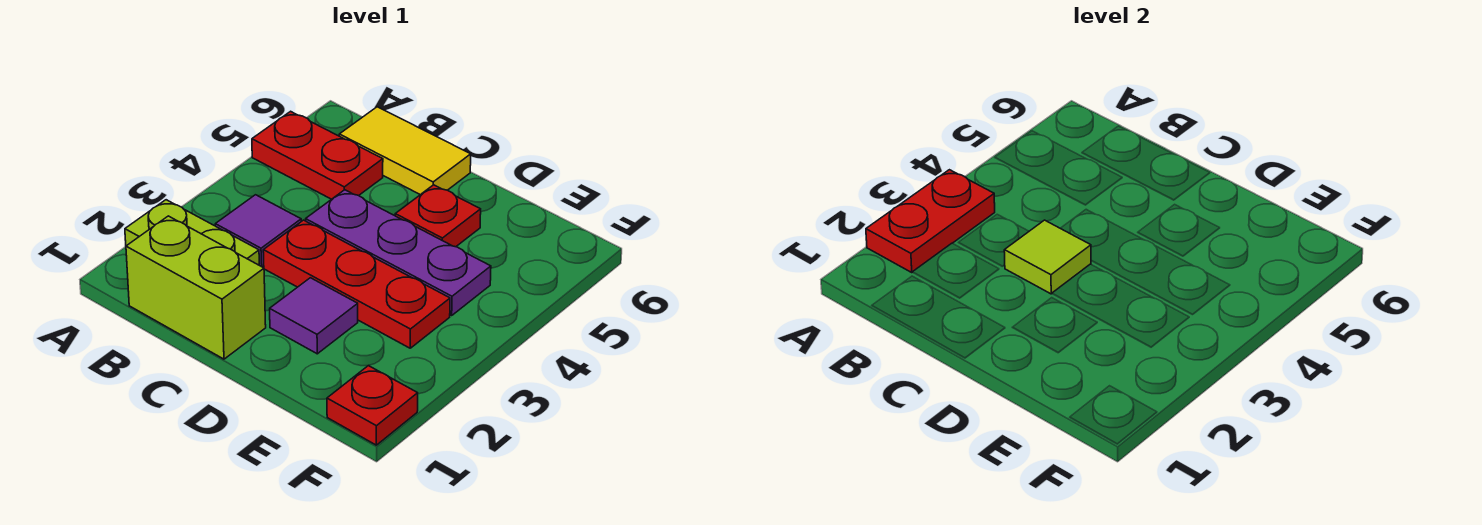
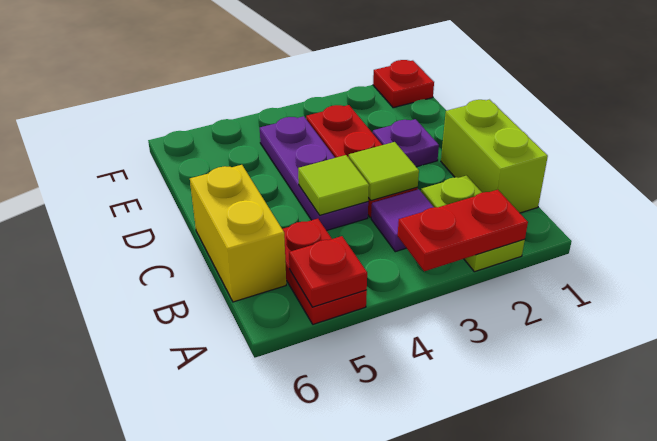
yellow tile B6:C6 level 1 -> yellow brick B6:C6 level 1
none -> lime tile C4 level 2
purple tile D2 level 1 -> purple plate D2 level 1
red plate D5 level 1 -> red plate A5 level 2

